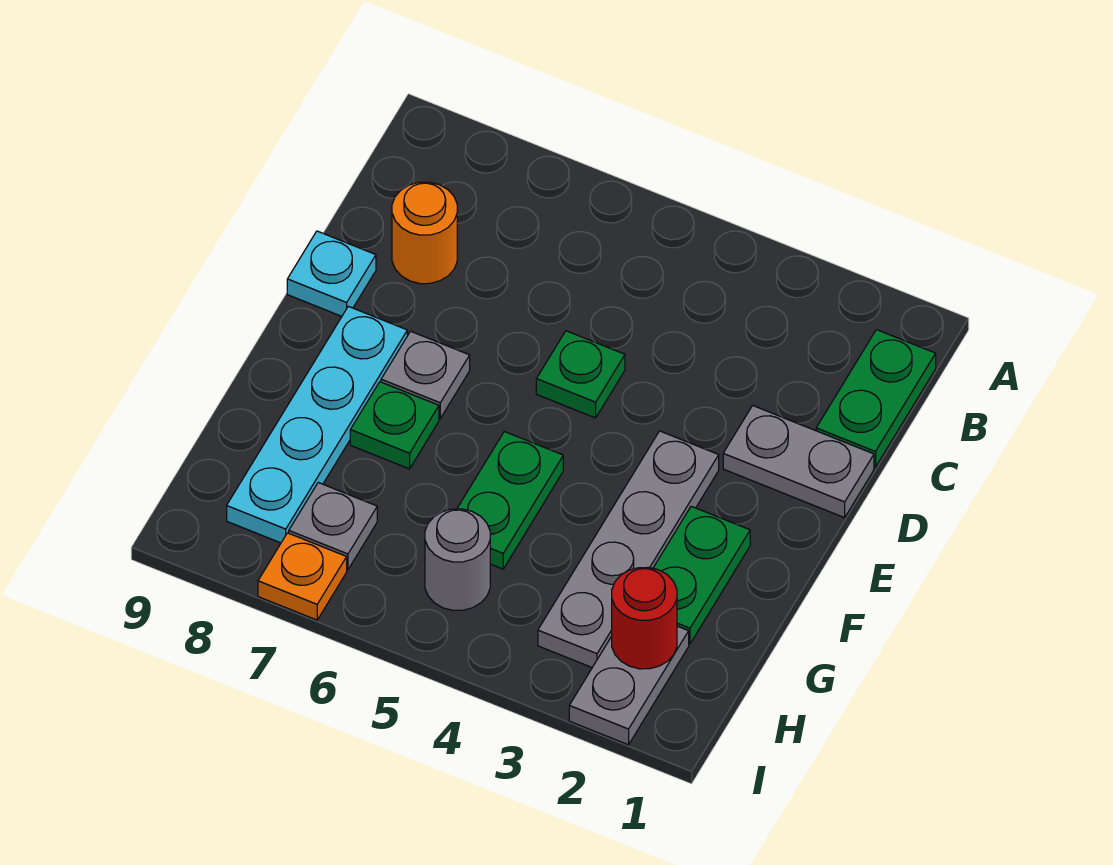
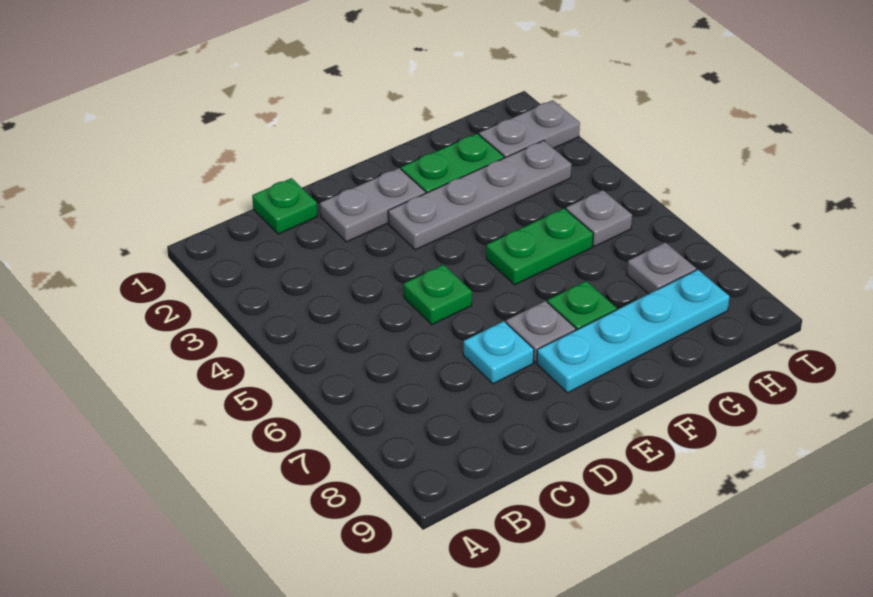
green plate B1:C1 level 1 -> green plate C1 level 1
orange round brick C8 level 1 -> none
grey plate D1:D2 level 1 -> grey plate D2:E2 level 1
cyan plate D9 level 1 -> cyan plate D7 level 1
red round brick H2 level 2 -> none
grey round brick H5 level 1 -> grey plate H5 level 1
orange plate I7 level 1 -> none

